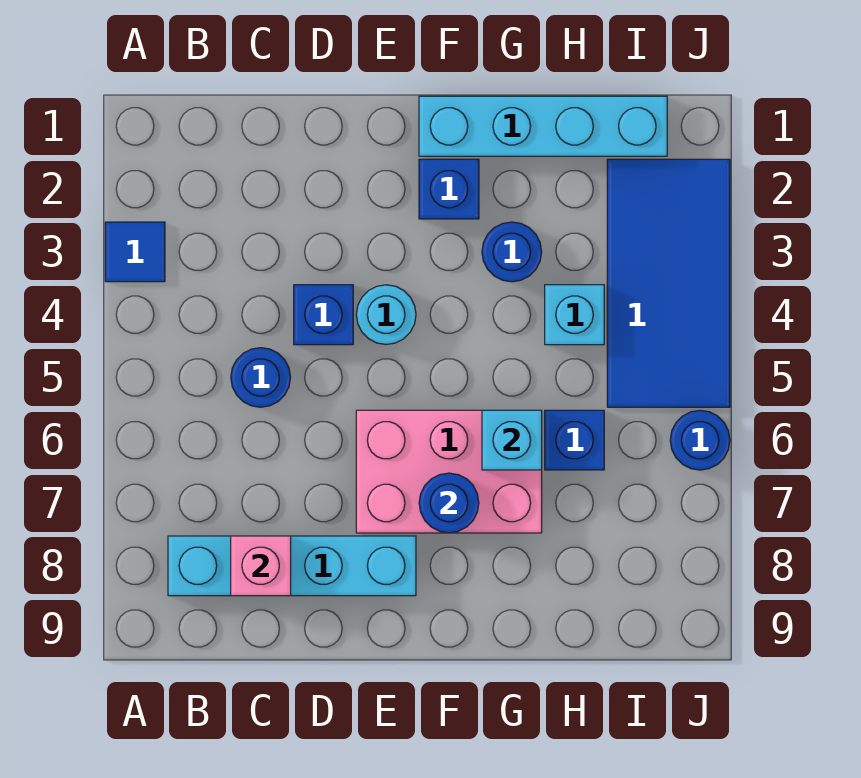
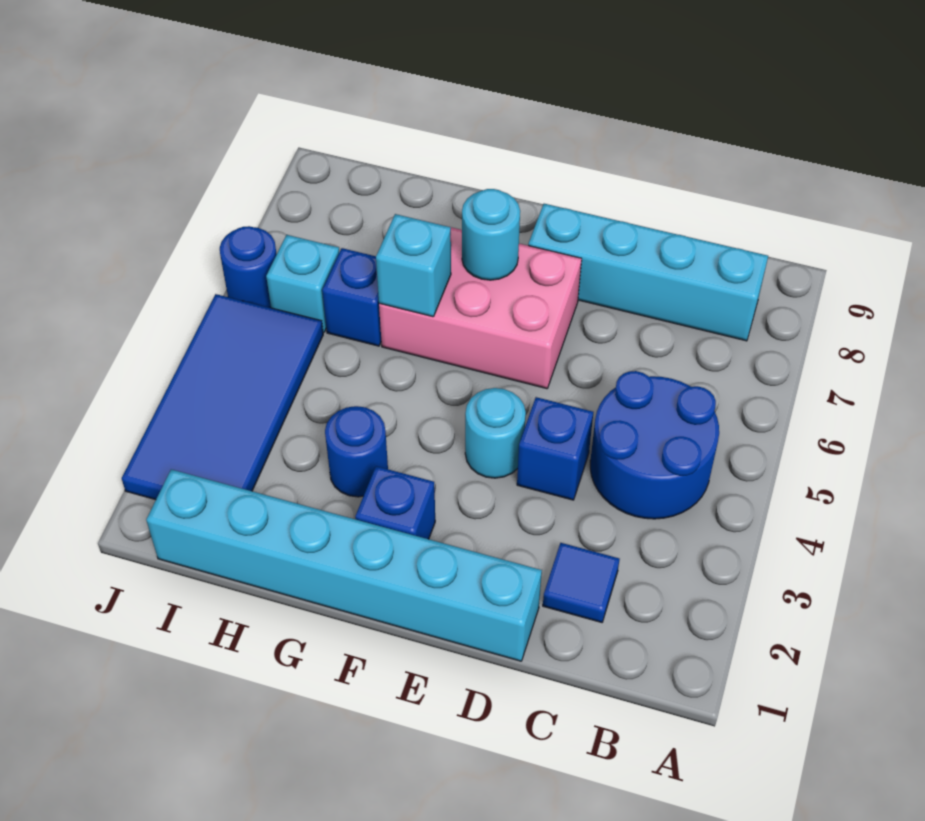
blue tile A3 level 1 -> blue tile C2 level 1
blue round brick C5 level 1 -> blue round brick B4:C5 level 1
pink brick C8 level 2 -> none
cyan brick F1:I1 level 1 -> cyan brick D1:I1 level 1
blue round brick F7 level 2 -> cyan round brick F7 level 2
cyan brick H4 level 1 -> cyan brick I6 level 1

